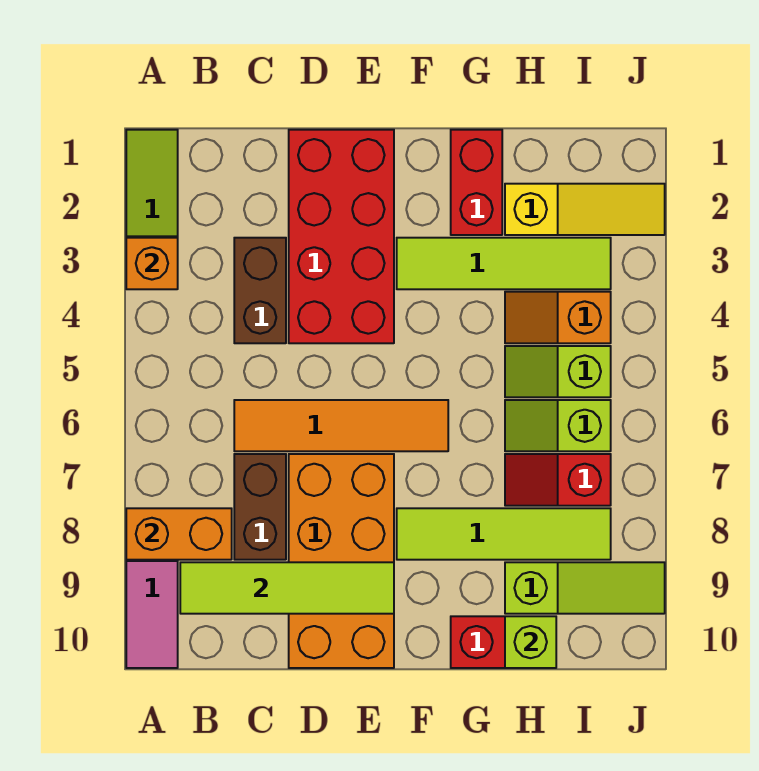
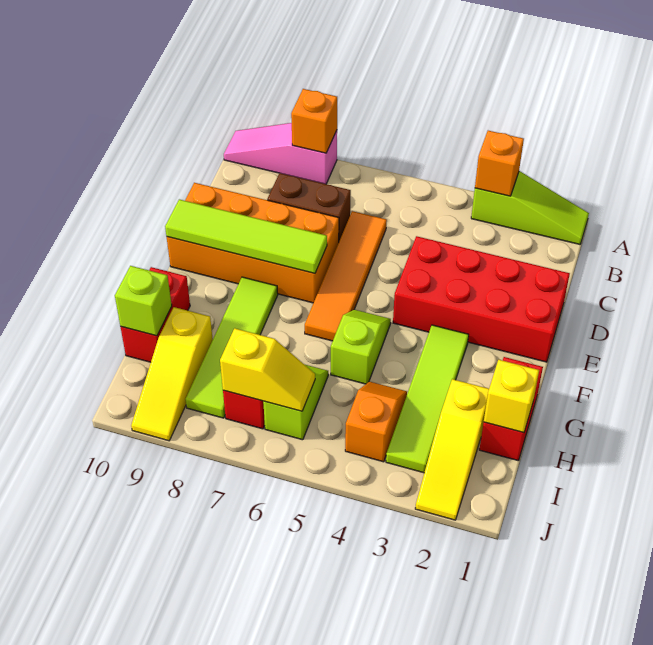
orange brick A8:B8 level 2 -> orange brick A8 level 2
lime tile B9:E9 level 2 -> lime tile E7:E10 level 2
brown brick C3:C4 level 1 -> none
red brick G1:G2 level 1 -> red brick G1:H1 level 1
none -> yellow brick H1 level 2
lime slope H5:I5 level 1 top I -> lime slope F5:G5 level 1 top G
lime slope H9:J9 level 1 top H -> yellow slope H9:J9 level 1 top H
none -> yellow slope I6:I7 level 2 top 7

